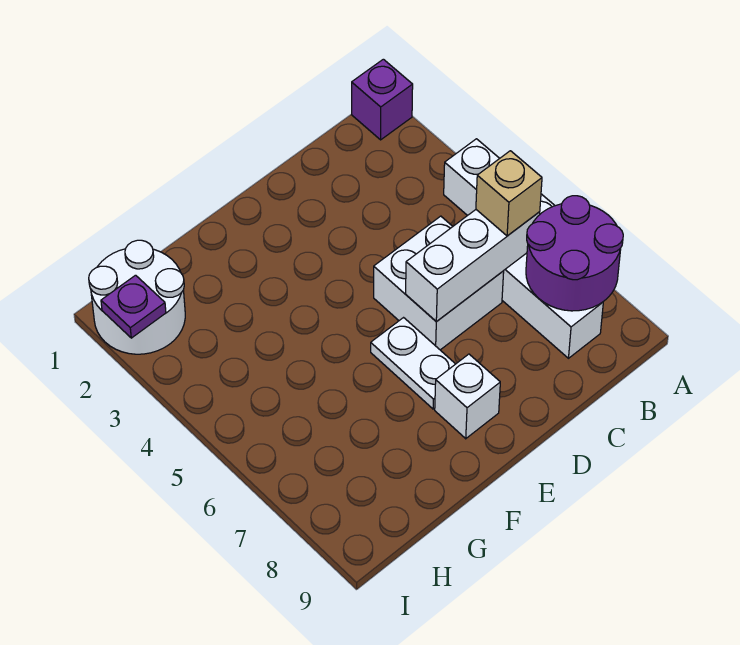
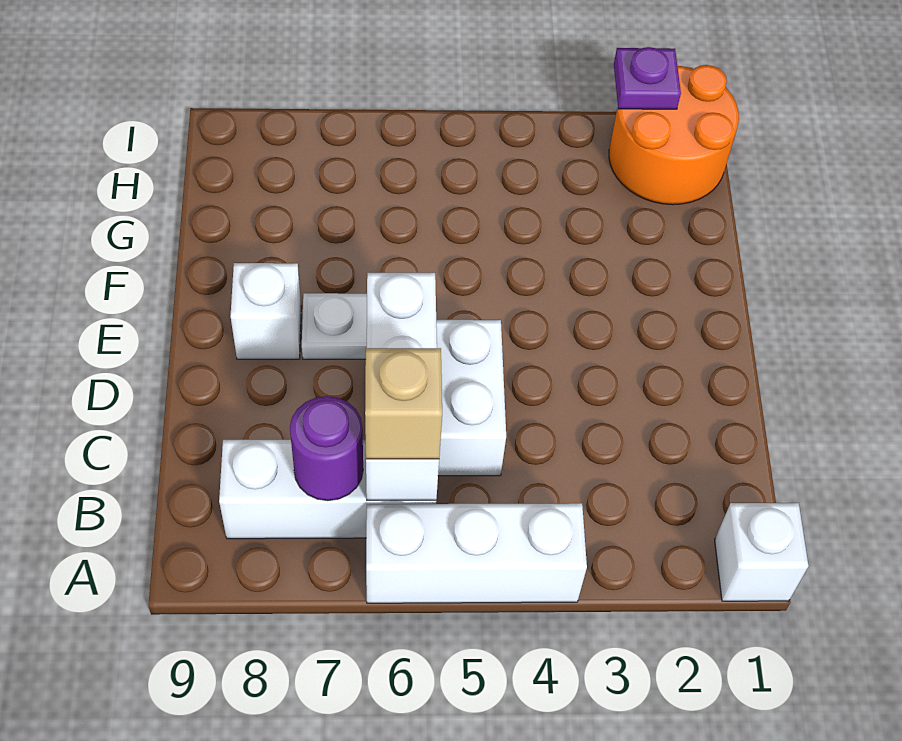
purple brick A1 level 1 -> white brick A1 level 1
purple round brick A7:B8 level 2 -> purple round brick B7 level 2
white round brick H1:I2 level 1 -> orange round brick H1:I2 level 1

